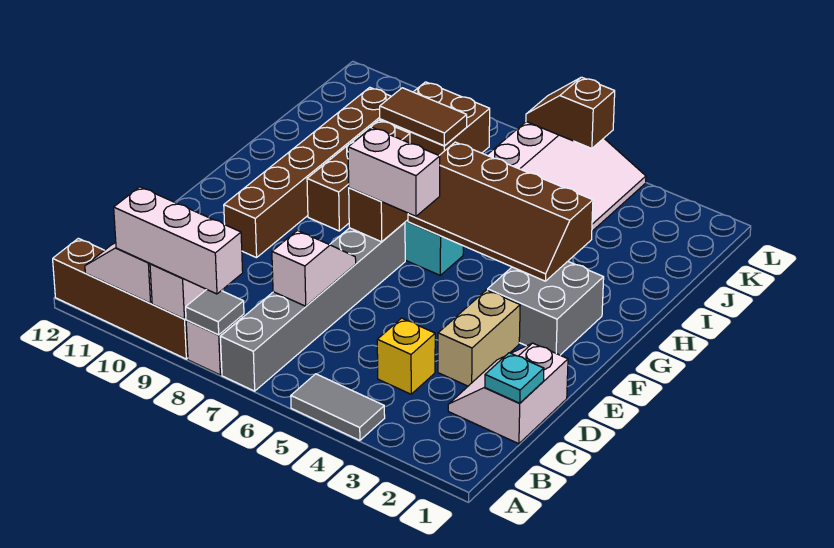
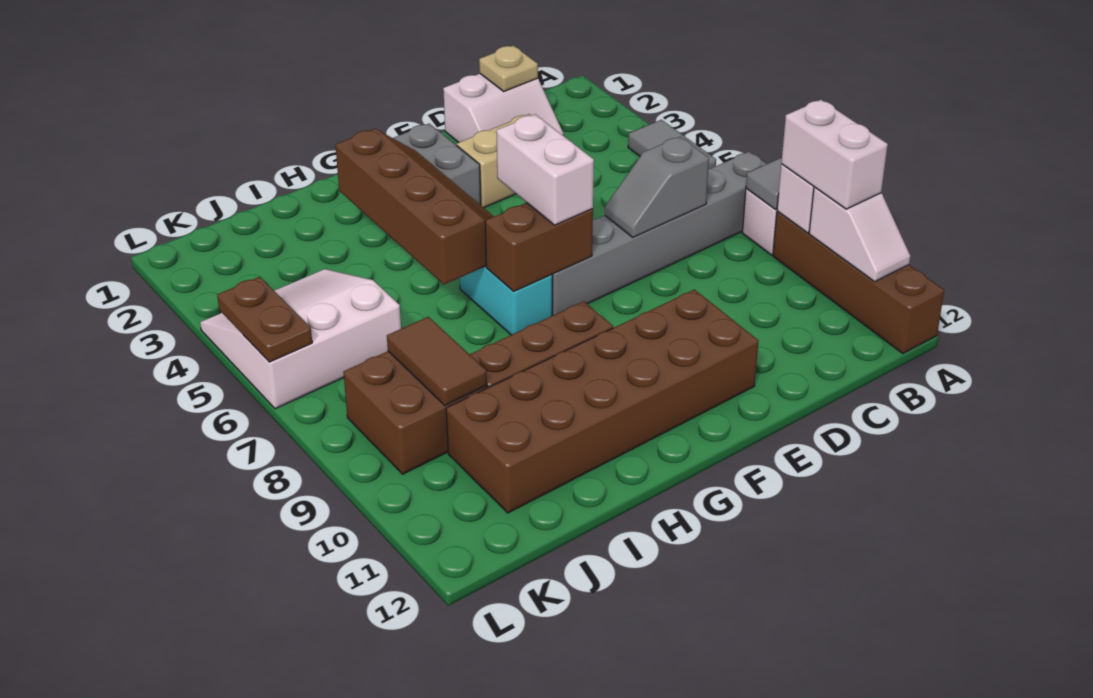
white brick A8:A10 level 3 -> white brick A9:A10 level 3
cyan plate C1 level 2 -> tan plate C1 level 2
yellow brick C4 level 1 -> none
white slope C7:D7 level 2 top C -> grey slope C7:D7 level 2 top C
brown brick E10:J10 level 1 -> brown brick E10:J11 level 1
brown slope L5:L6 level 2 top 5 -> brown plate L5:L6 level 2

